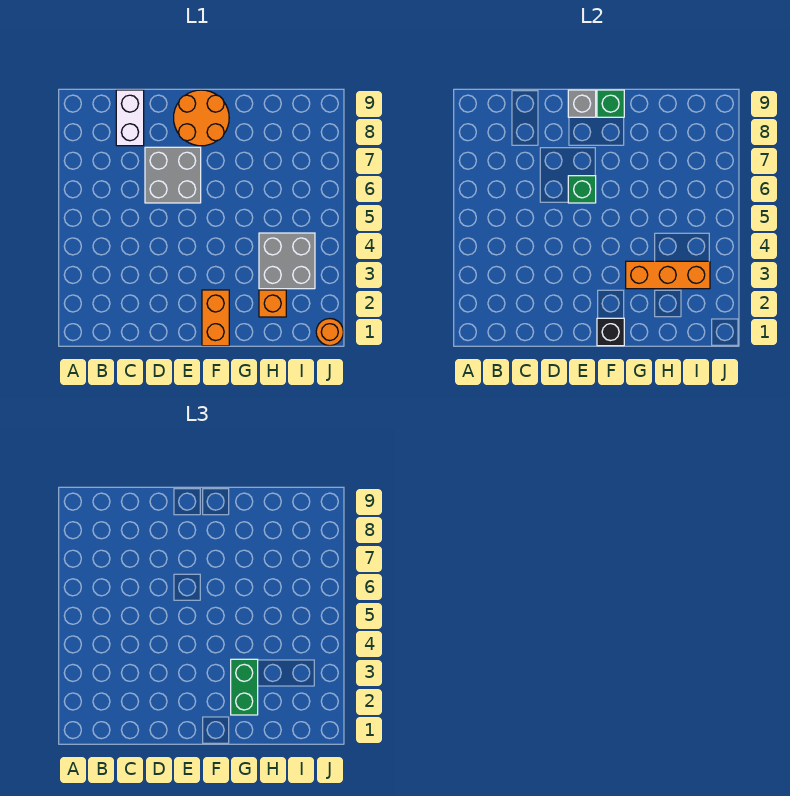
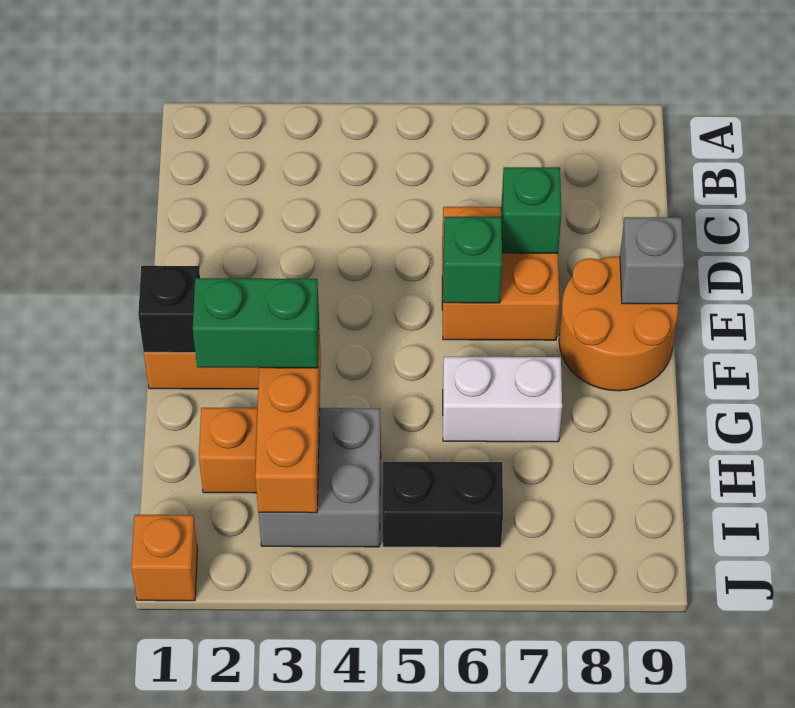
white brick C8:C9 level 1 -> white brick G6:G7 level 1
grey brick D6:E7 level 1 -> orange brick D6:E7 level 1
green brick F9 level 2 -> green brick D7 level 2
none -> black brick I5:I6 level 1
orange round brick J1 level 1 -> orange brick J1 level 1

